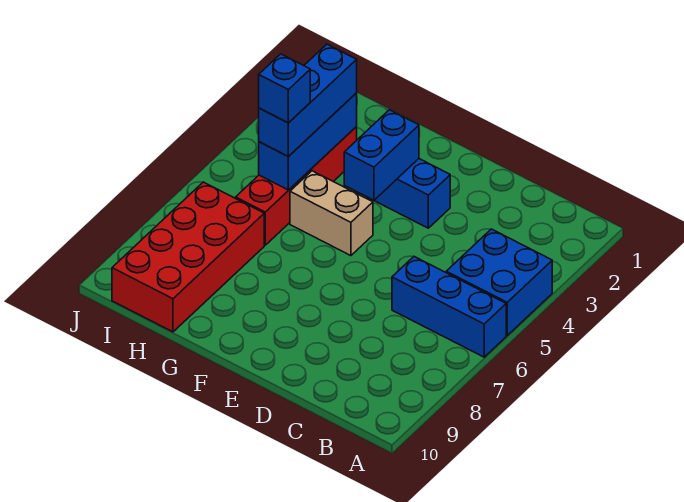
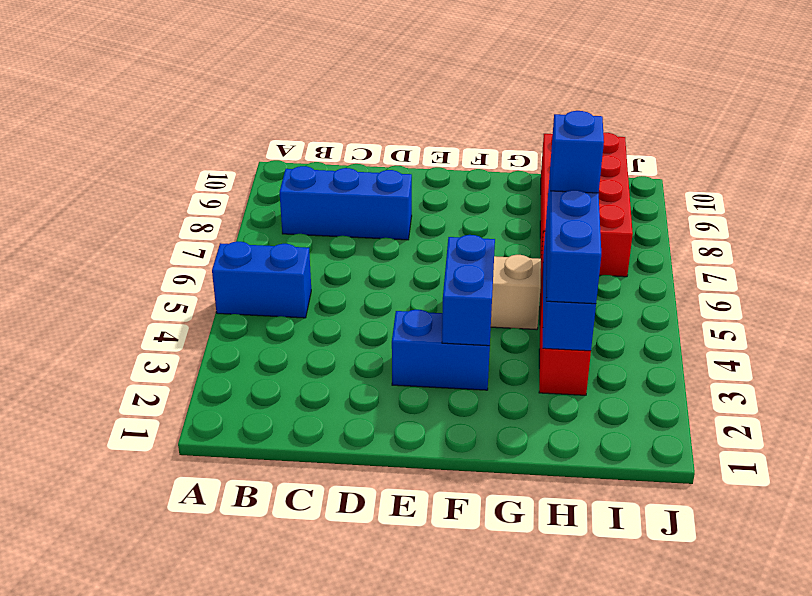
blue brick A4:B5 level 1 -> blue brick A5:B5 level 1
blue brick A6:C6 level 1 -> blue brick B8:D8 level 1

